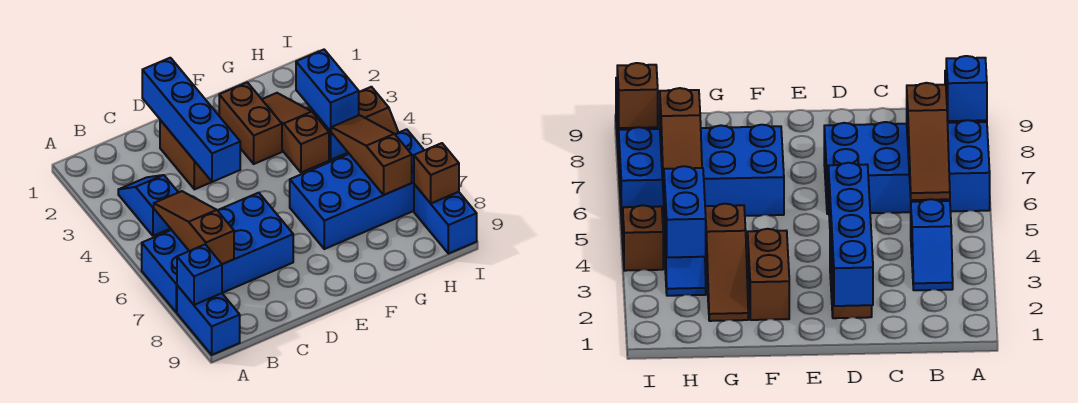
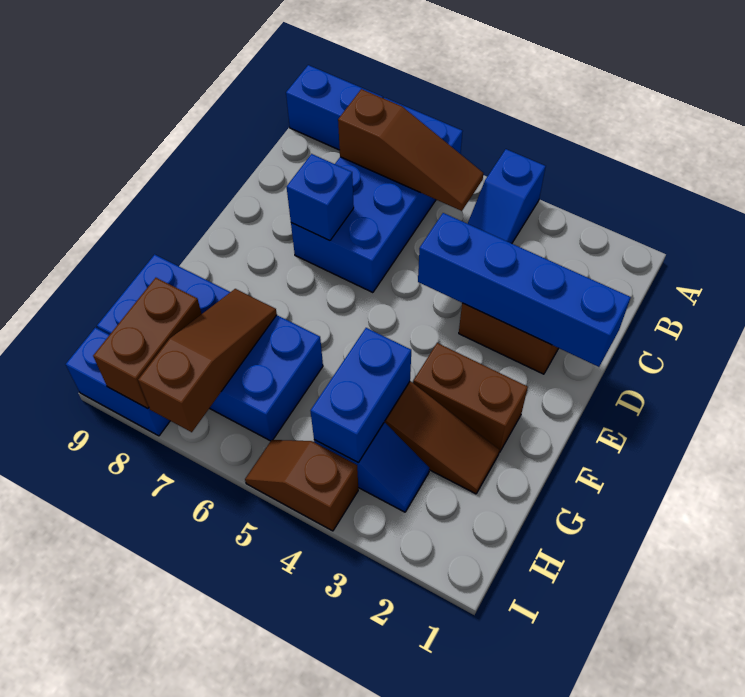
blue brick A8 level 2 -> blue brick D7 level 2
blue slope B3:B4 level 1 top 4 -> blue slope A4:B4 level 1 top A
blue brick F6:I7 level 1 -> blue brick G6:H9 level 1
blue brick H3:H4 level 2 -> blue brick G4:H4 level 2
brown slope H5:H7 level 2 top 7 -> brown slope G7:I7 level 2 top I
brown brick I8 level 2 -> brown brick H8:I8 level 2

